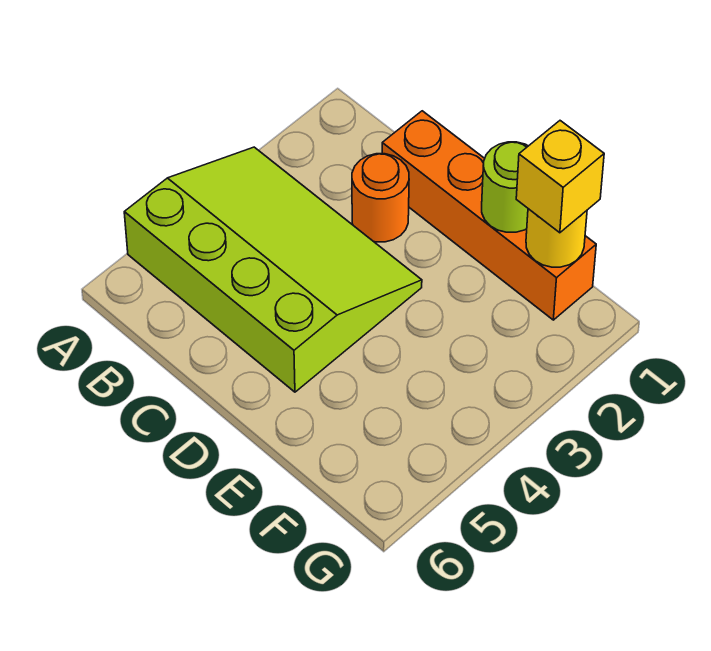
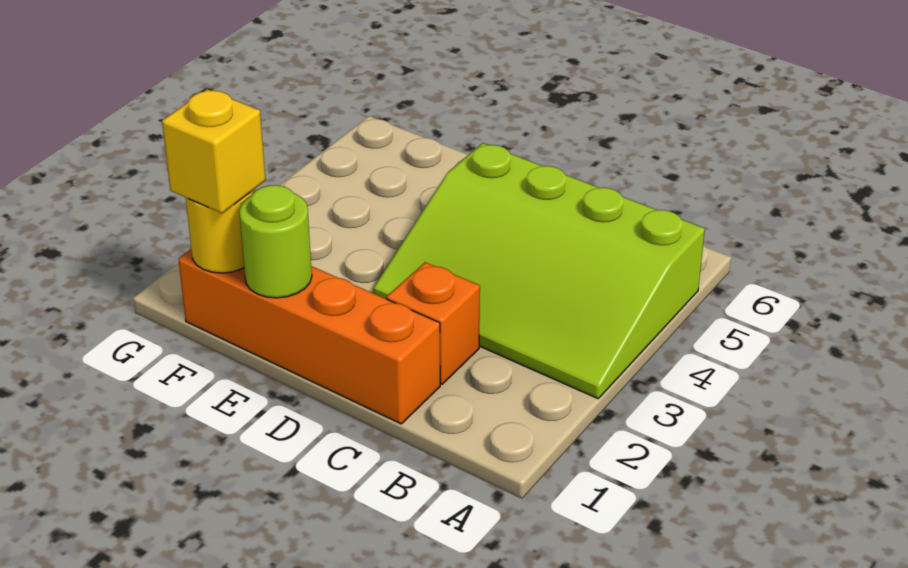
orange round brick C2 level 1 -> orange brick C2 level 1

